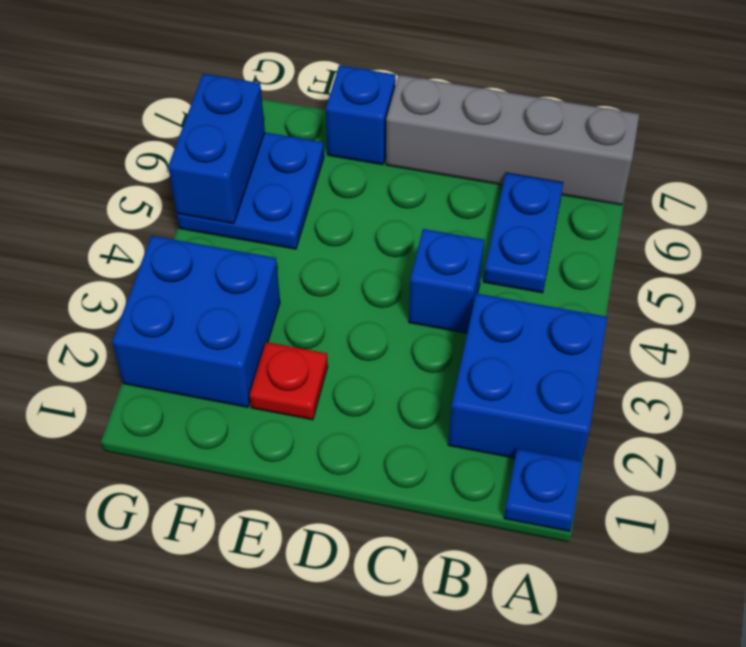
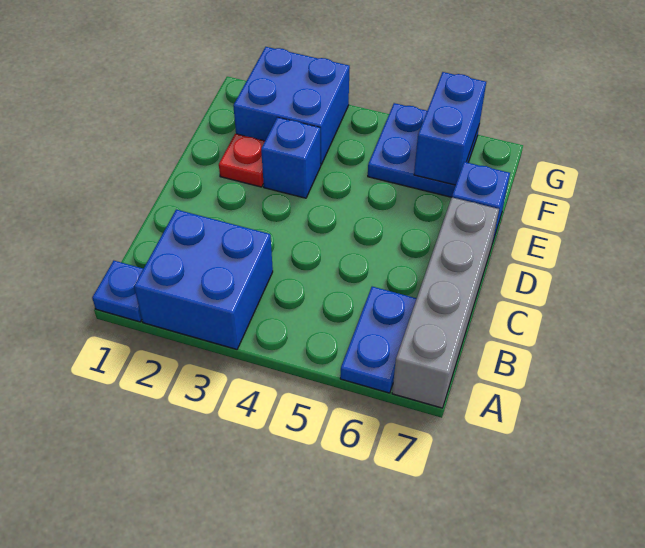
blue plate B5:B6 level 1 -> blue plate A6:B6 level 1
blue brick C4 level 1 -> blue brick E3 level 1
blue brick G5:G6 level 2 -> blue brick F6:G6 level 2

